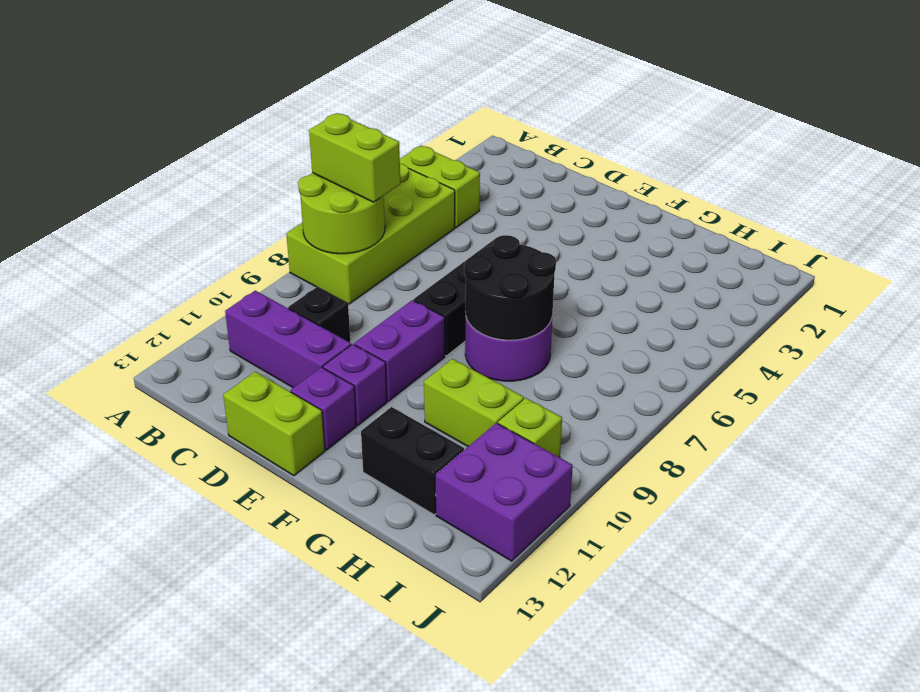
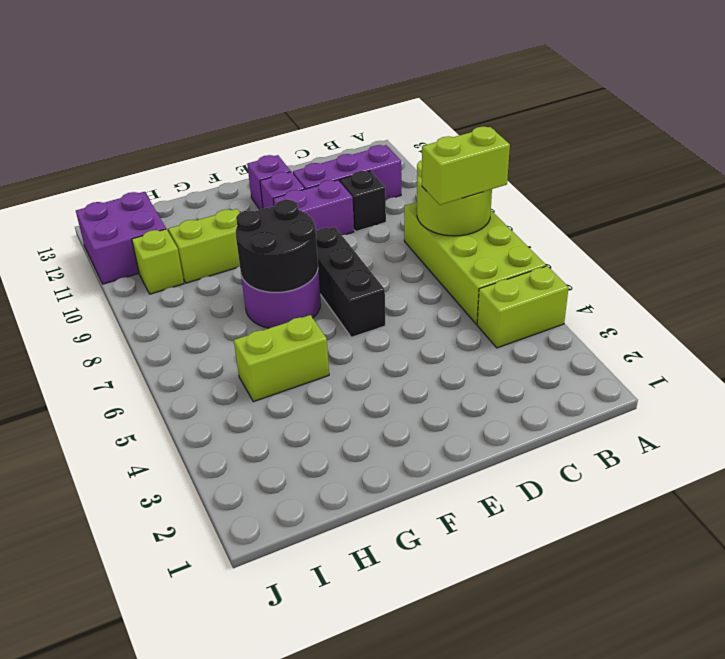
lime brick D13:E13 level 1 -> lime brick G5:H5 level 1
purple brick E9:E10 level 1 -> purple brick D10:E10 level 1
black brick G12:H12 level 1 -> none

